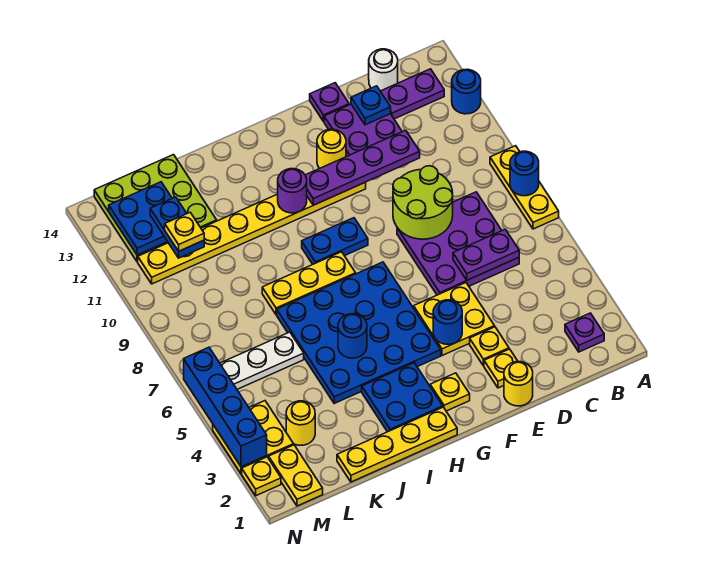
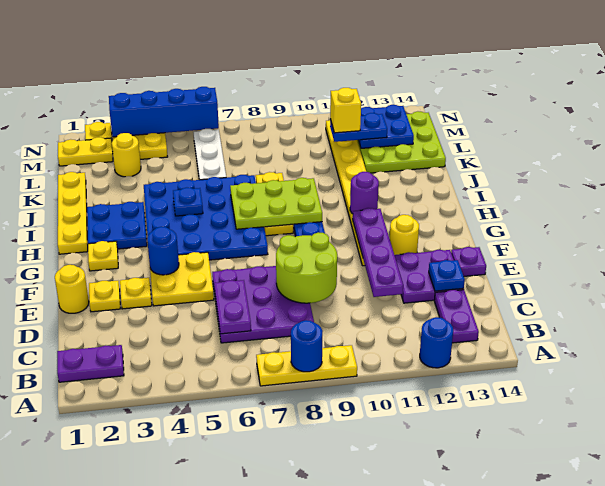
purple plate B2 level 1 -> purple plate B1:B2 level 1
white round brick C14 level 1 -> none
none -> lime plate H7:I9 level 2
blue round brick I5 level 2 -> blue plate I5 level 2
yellow plate L11 level 4 -> yellow brick L11 level 4

